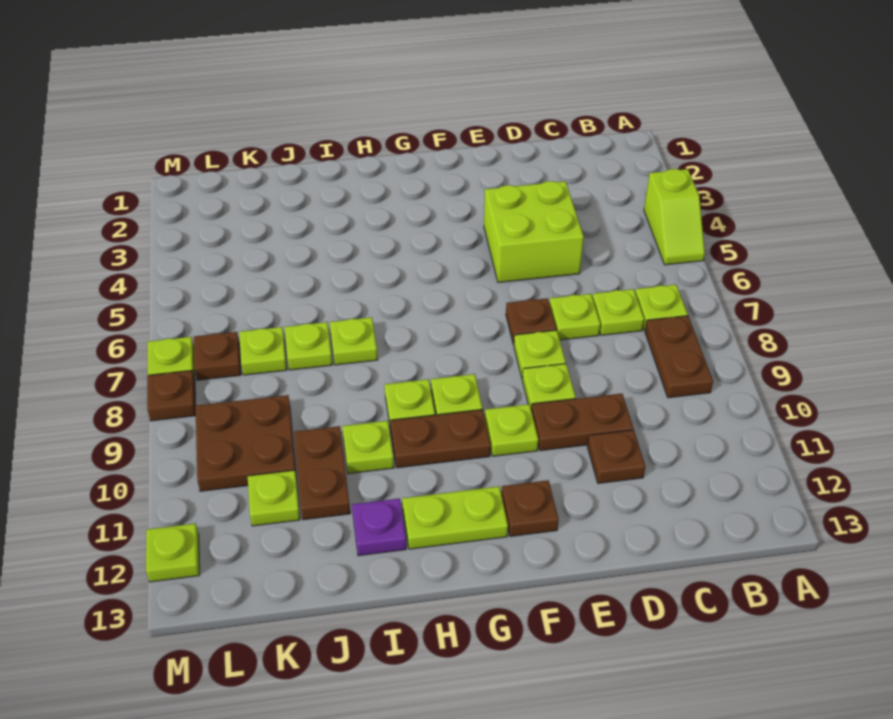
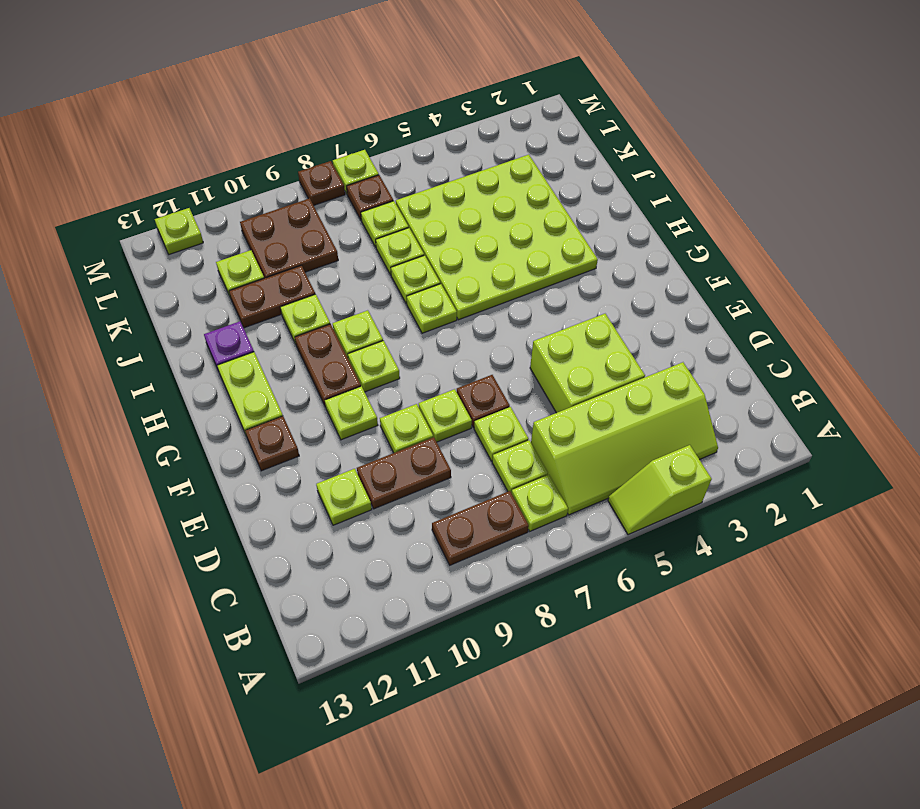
none -> lime slope B3:C6 level 1 top C
brown plate D10:E10 level 1 -> brown plate D9:D10 level 1
brown plate D11 level 1 -> lime plate D11 level 1
none -> lime plate H3:K6 level 1
none -> lime plate H7 level 1

